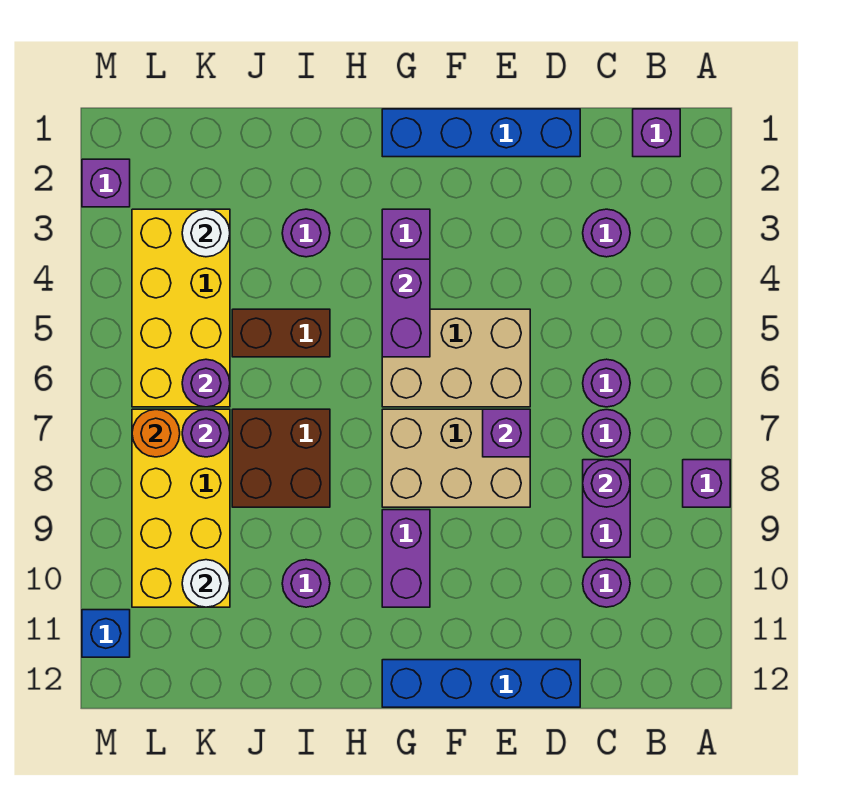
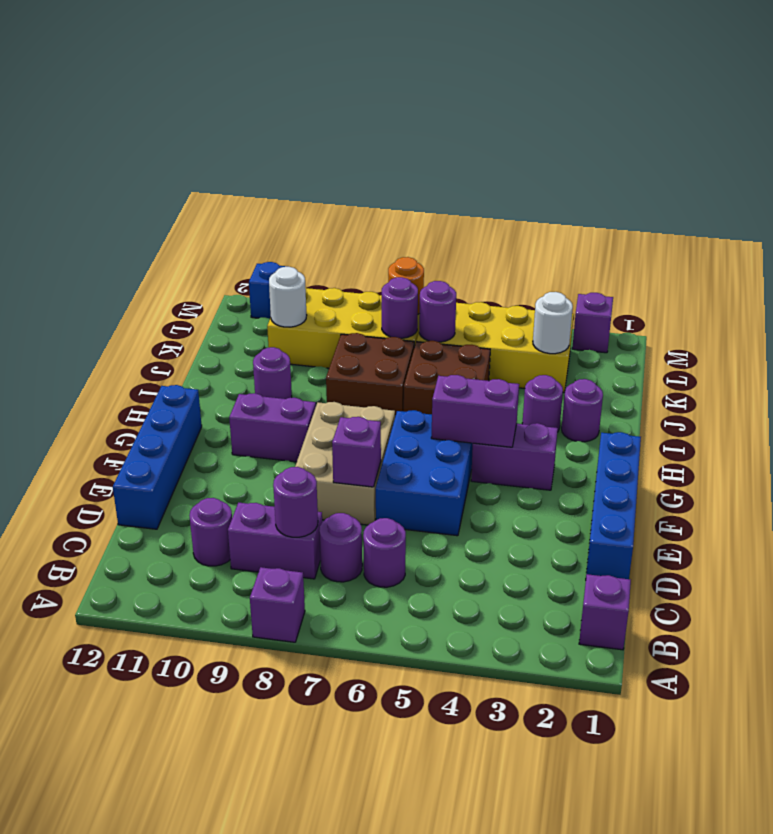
purple round brick C3 level 1 -> purple round brick I2 level 1
tan brick E5:G6 level 1 -> blue brick E5:G6 level 1
brown brick I5:J5 level 1 -> brown brick I5:J6 level 1

